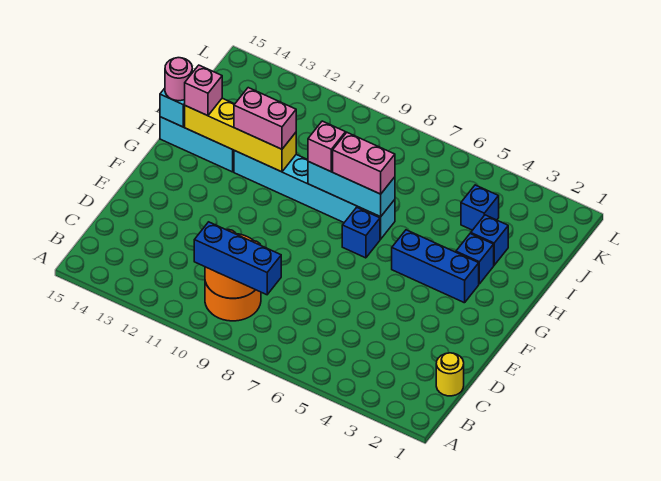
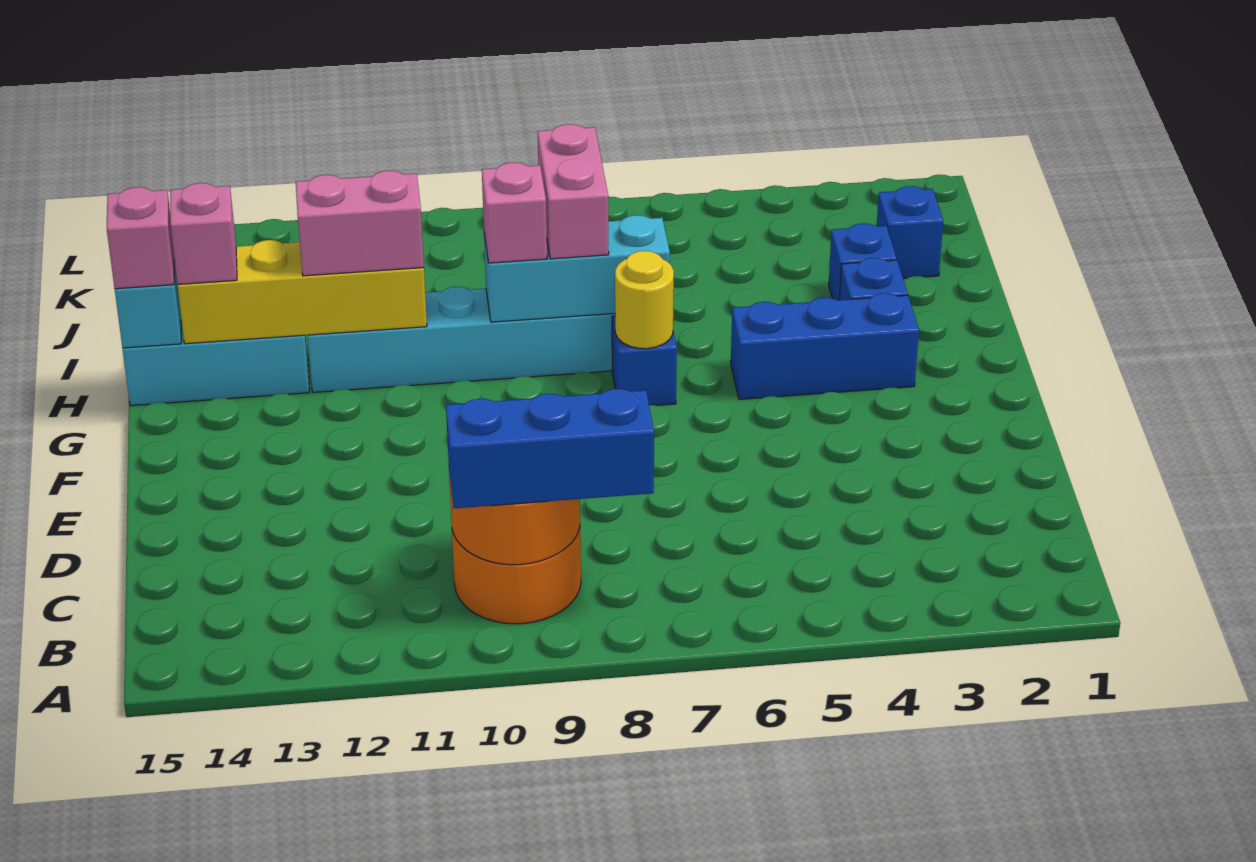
yellow round brick C1 level 1 -> yellow round brick G7 level 2
pink brick H7:H8 level 3 -> pink brick H8:I8 level 3
pink round brick H15 level 3 -> pink brick H15 level 3
blue brick J4 level 1 -> blue brick J2 level 1

